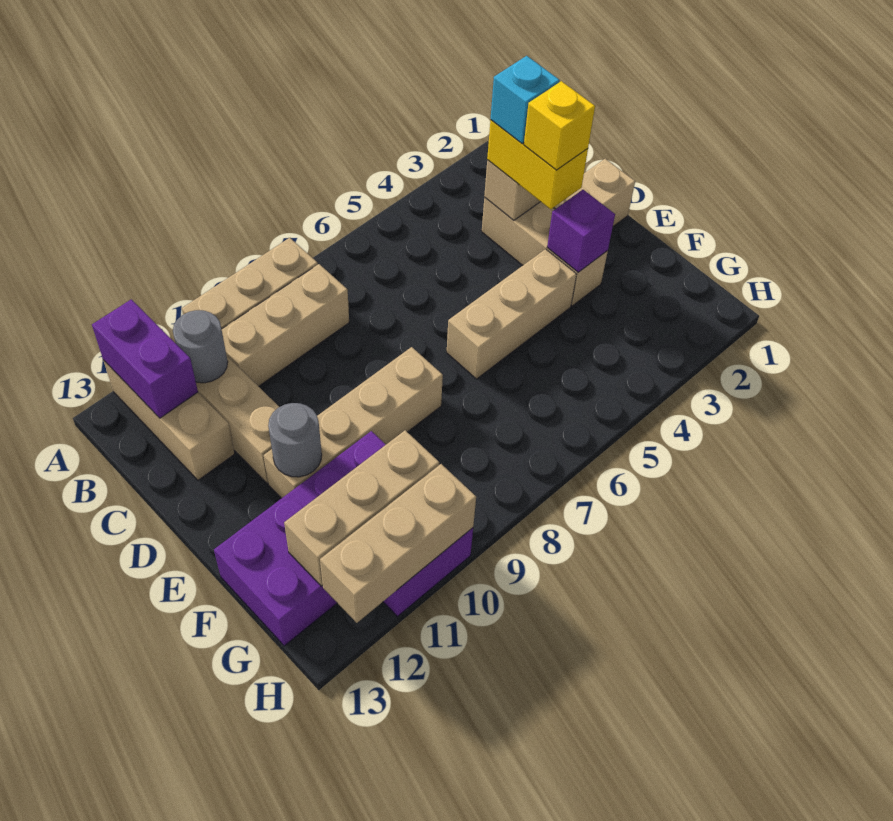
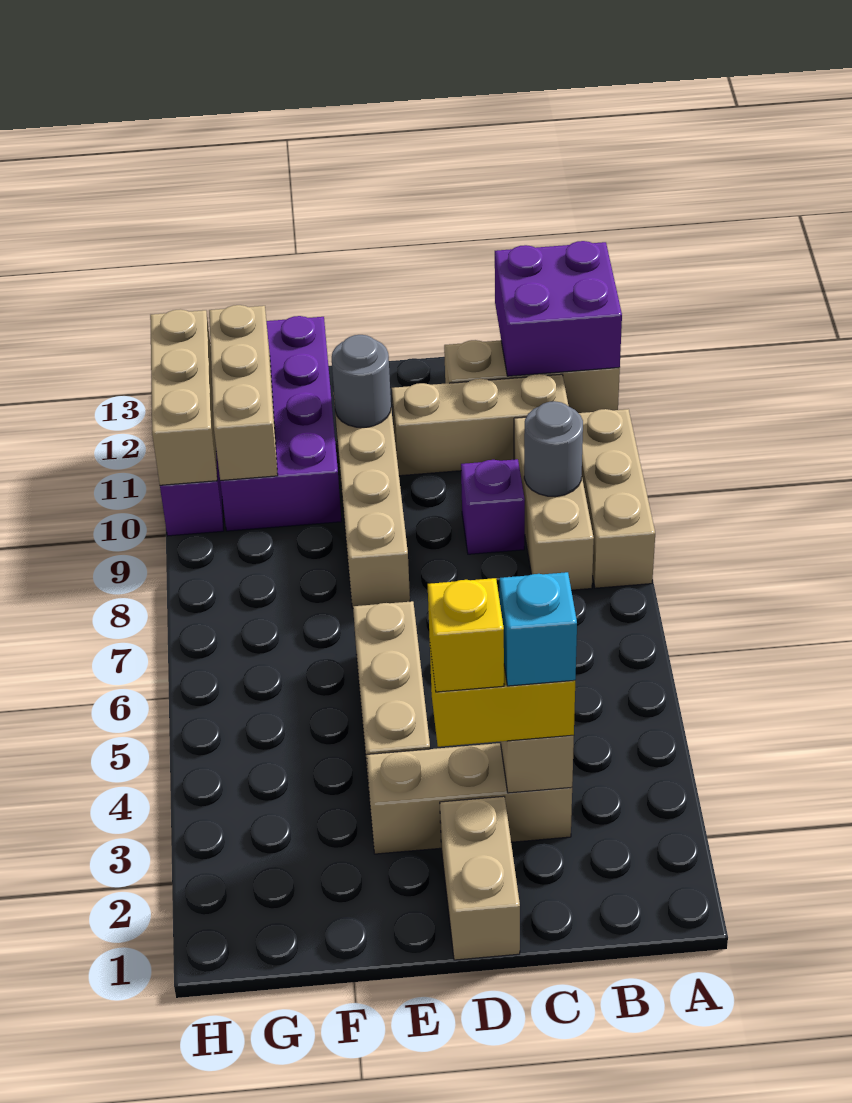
purple brick A12:B12 level 2 -> purple brick A12:B13 level 2
grey round brick B11 level 2 -> grey round brick B9 level 2
purple brick E3 level 2 -> purple brick C9 level 1

